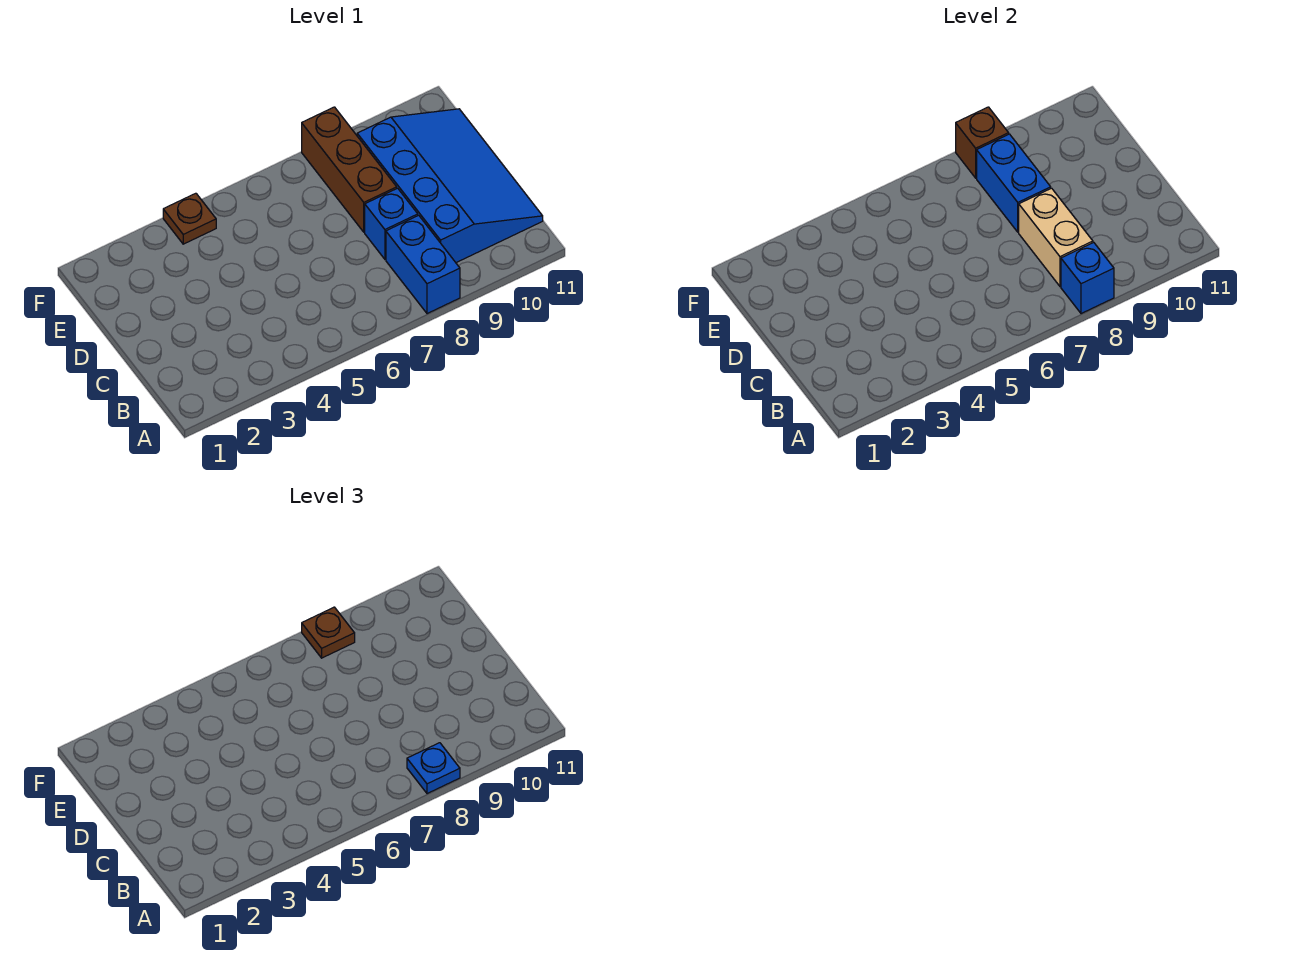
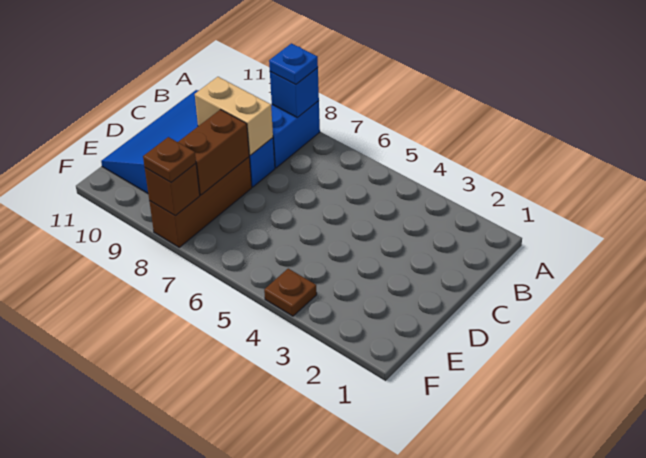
tan brick B8:C8 level 2 -> tan brick C8:C9 level 2
blue brick D8:E8 level 2 -> brown brick D8:E8 level 2

